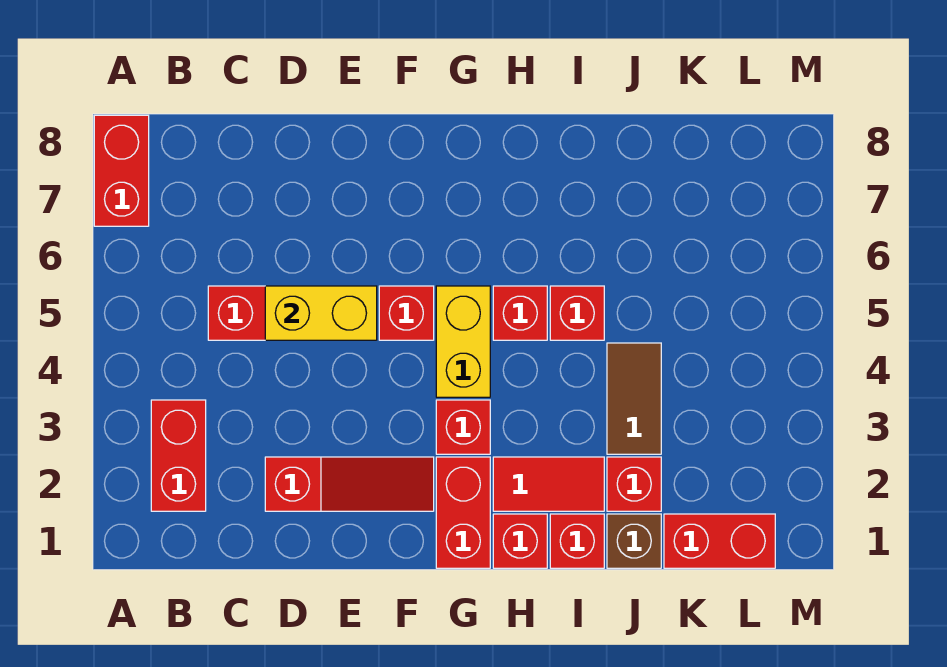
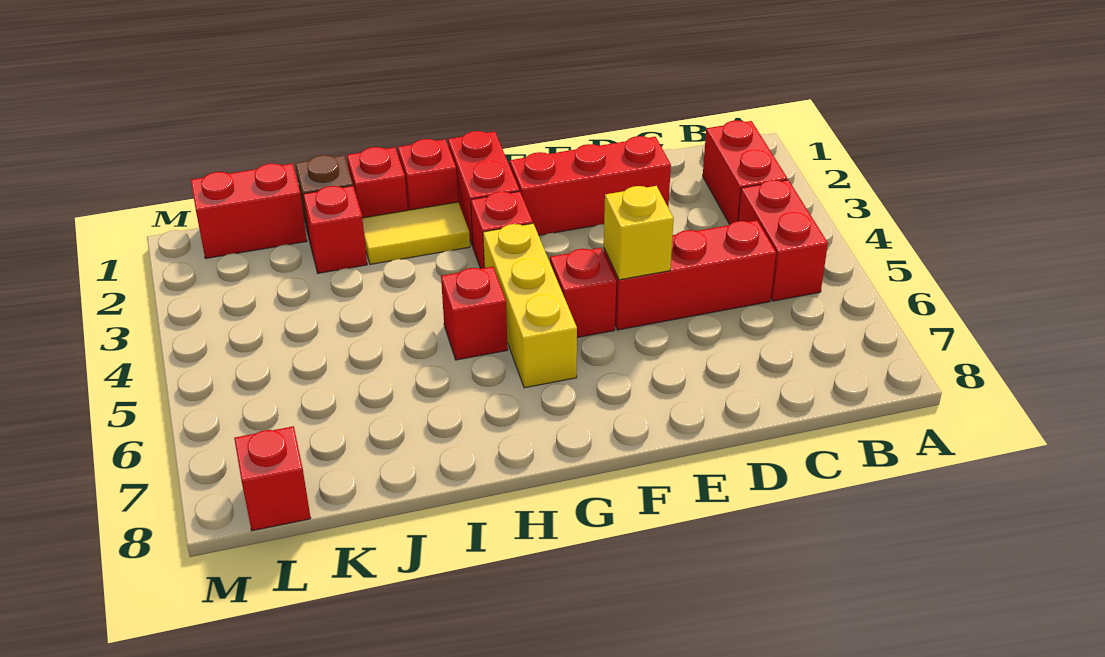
red brick A7:A8 level 1 -> red brick B4:B5 level 1
red slope D2:F2 level 1 top D -> red brick D2:F2 level 1
yellow brick D5:E5 level 2 -> yellow brick E5 level 2
yellow brick G4:G5 level 1 -> yellow brick G4:G6 level 1
red tile H2:I2 level 1 -> yellow tile H2:I2 level 1
red brick I5 level 1 -> red brick L8 level 1
brown tile J3:J4 level 1 -> none

